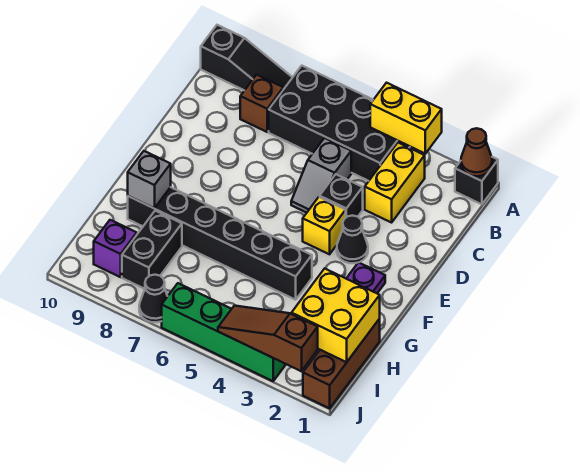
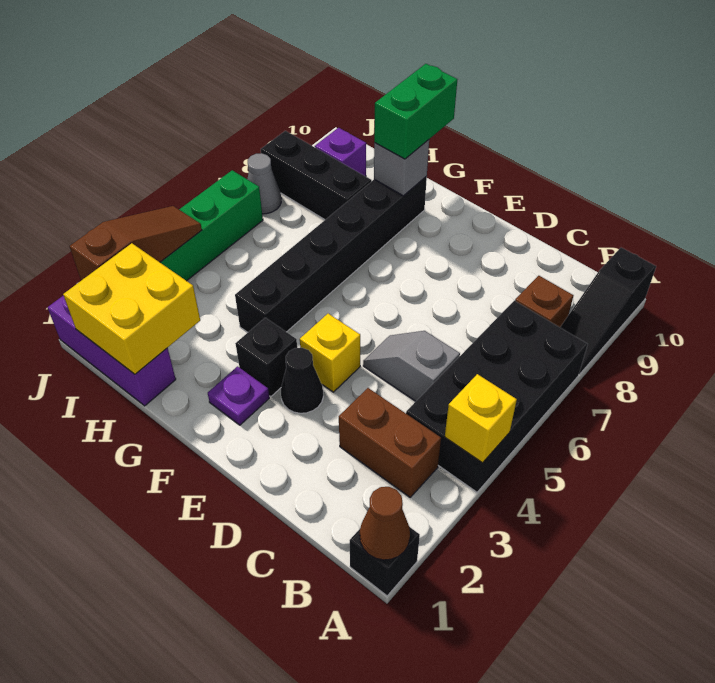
yellow brick A3:A4 level 2 -> yellow brick A4 level 2
yellow brick B3:C3 level 1 -> brown brick B3:C3 level 1
black brick D4 level 1 -> black brick F3 level 1
none -> green brick G9:G10 level 3
brown brick H1:J1 level 1 -> purple brick H1:J1 level 1
black brick H8:I8 level 1 -> black brick H8:J8 level 1
black cone J7 level 1 -> grey cone J7 level 1

